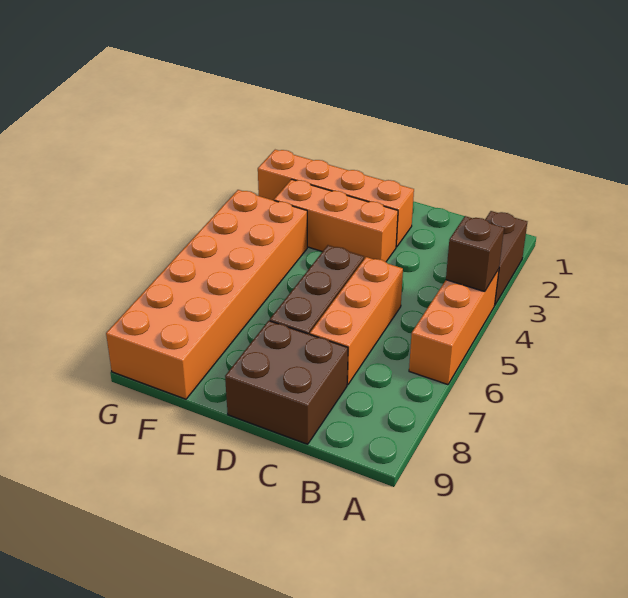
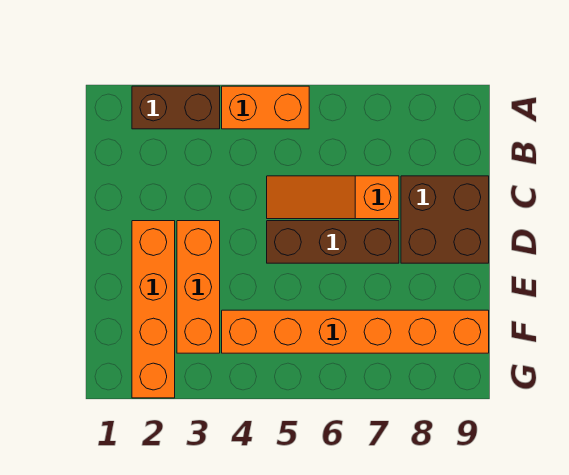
orange brick A4:A6 level 1 -> orange brick A4:A5 level 1
brown brick A4 level 2 -> none
orange brick C5:C7 level 1 -> orange slope C5:C7 level 1 top 7
orange brick F4:G9 level 1 -> orange brick F4:F9 level 1

